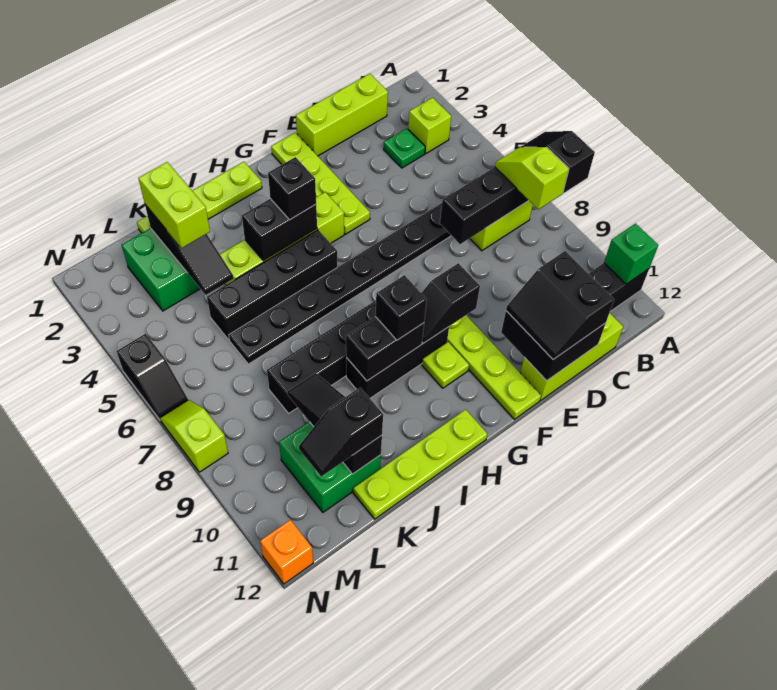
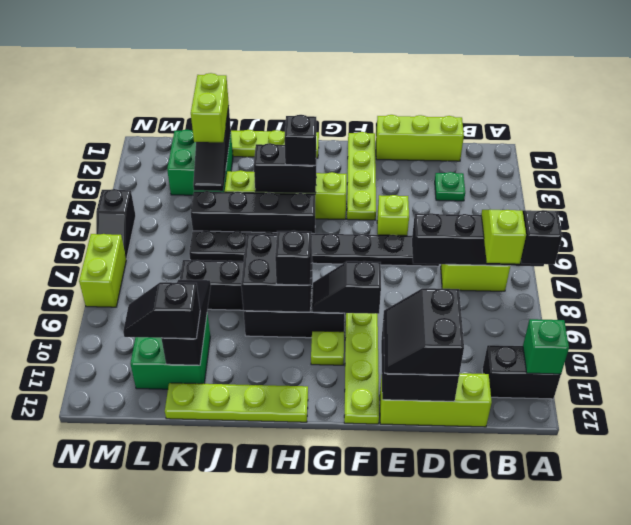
lime brick B3 level 1 -> lime brick E5 level 1
black brick H9:I9 level 2 -> black brick H8:I9 level 2
lime slope N7:N8 level 1 top 8 -> lime brick N7:N8 level 1
orange brick N12 level 1 -> none

